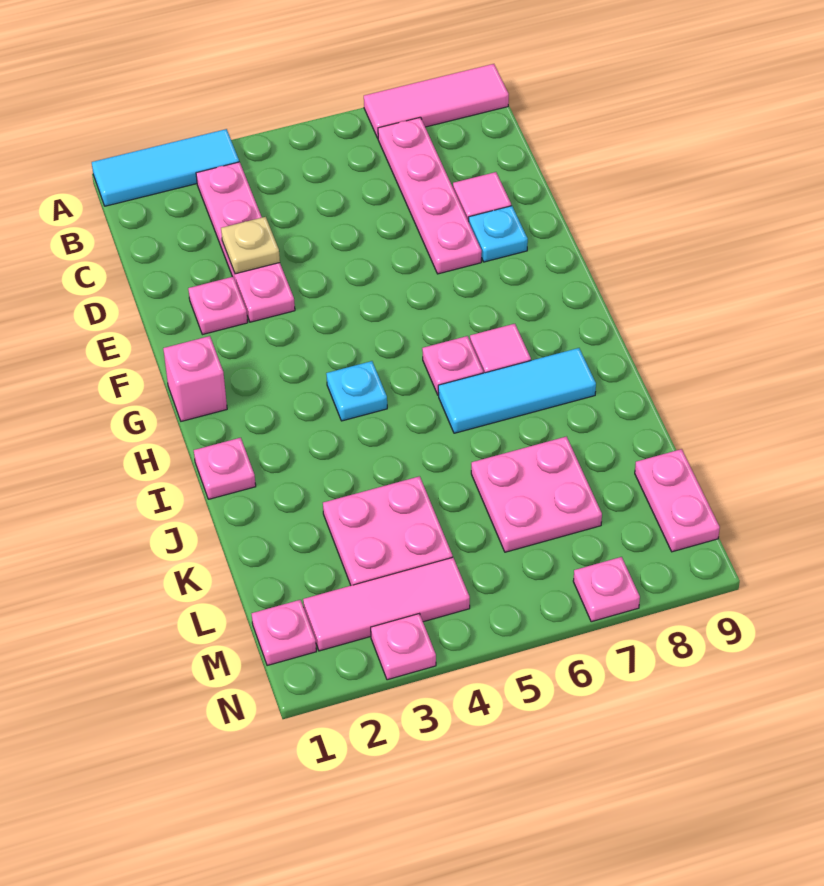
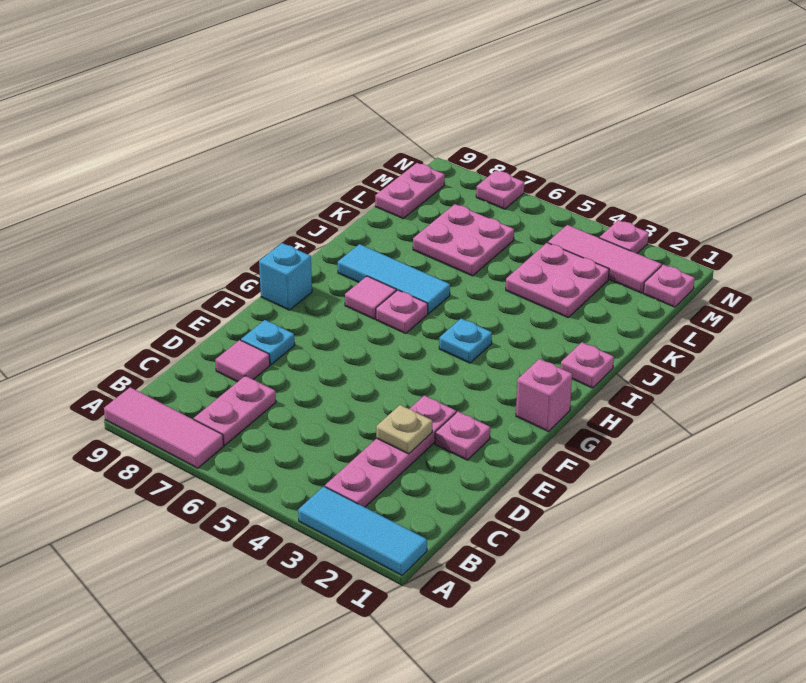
pink plate B7:E7 level 1 -> pink plate B7:C7 level 1
none -> cyan brick G9 level 1

